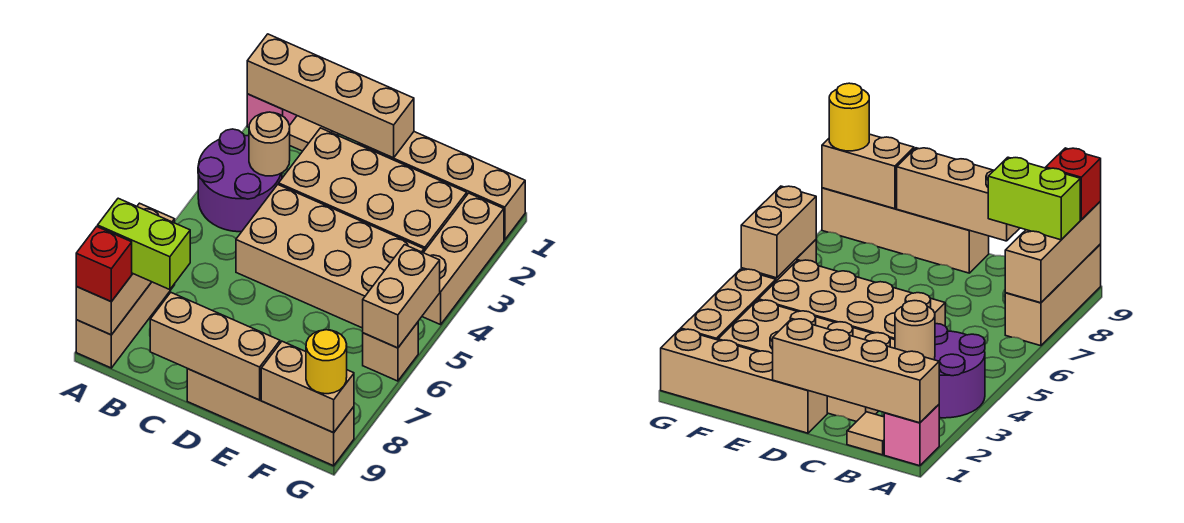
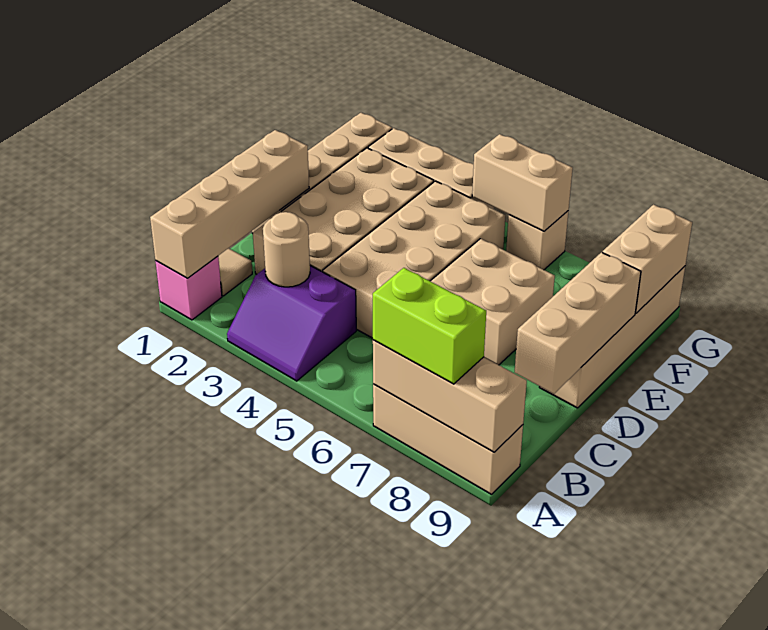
purple round brick A3:B4 level 1 -> purple slope A3:B4 level 1 top B
lime brick A8:B8 level 3 -> lime brick A7:A8 level 3
red brick A9 level 3 -> none
none -> tan brick D6:E7 level 1
yellow round brick G9 level 3 -> none

